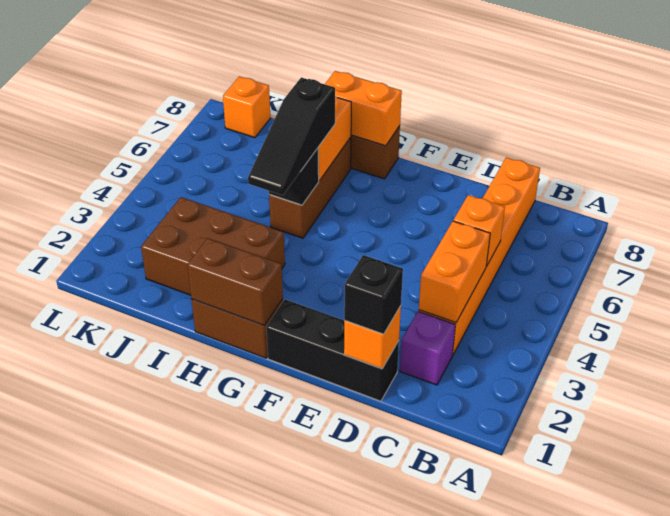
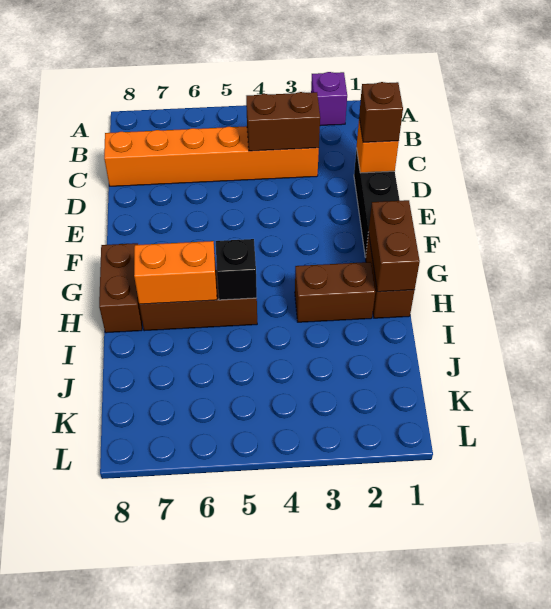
purple brick C2 level 1 -> purple brick A2 level 1
orange brick C3:C4 level 2 -> brown brick C3:C4 level 2
orange brick C5 level 2 -> none
black brick D1 level 3 -> brown brick D1 level 3
orange brick G8:H8 level 2 -> none
brown brick H2:J3 level 1 -> brown brick H2:H3 level 1
black slope H4:H6 level 3 top 6 -> none
orange brick K8 level 1 -> none

